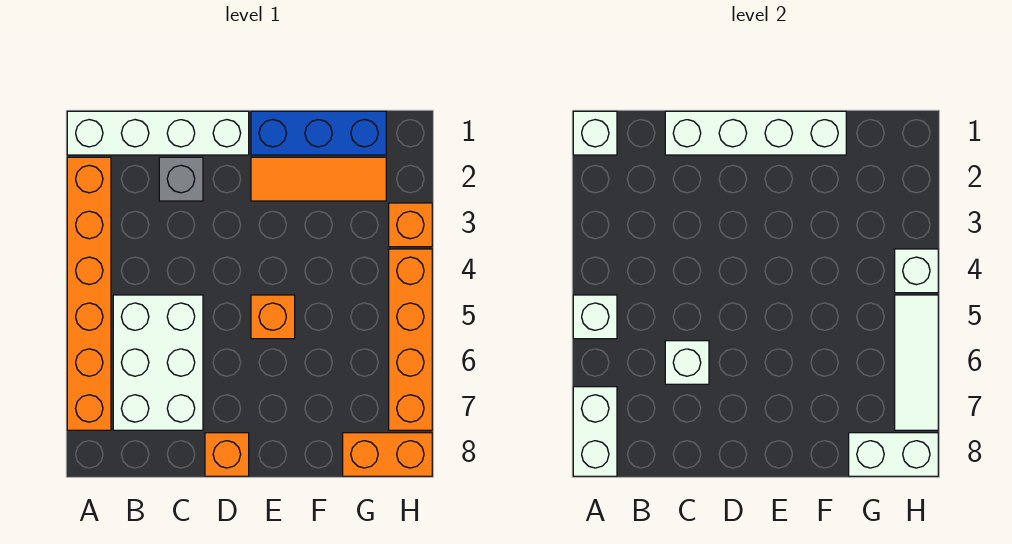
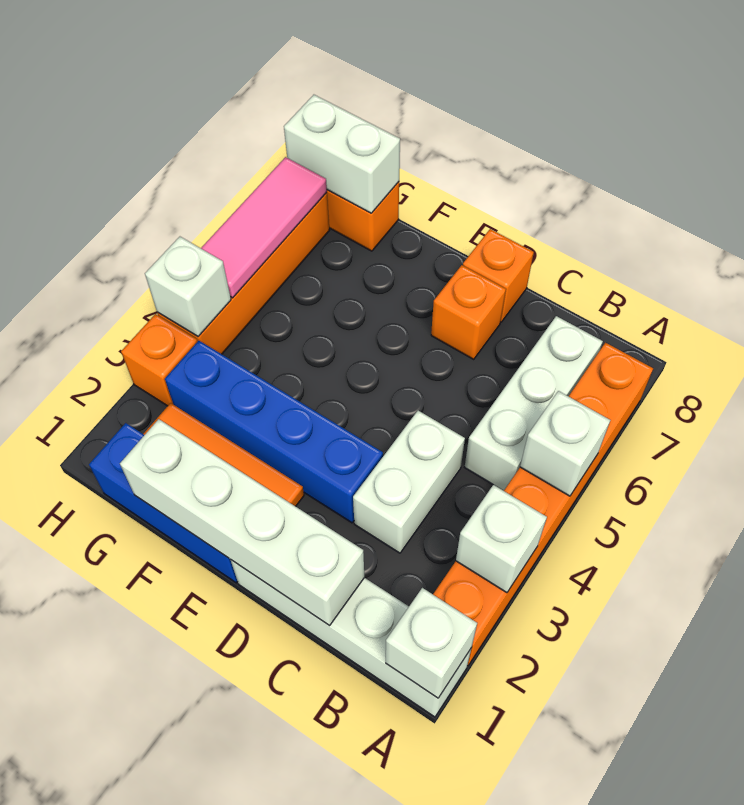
white brick A7:A8 level 2 -> white brick C3:C4 level 1
white brick B5:C7 level 1 -> white brick B5:B7 level 1
grey brick C2 level 1 -> none
white brick C6 level 2 -> white brick A3 level 2
none -> blue brick D3:G3 level 1
orange brick E5 level 1 -> orange brick D7 level 1
white tile H5:H7 level 2 -> pink tile H5:H7 level 2

